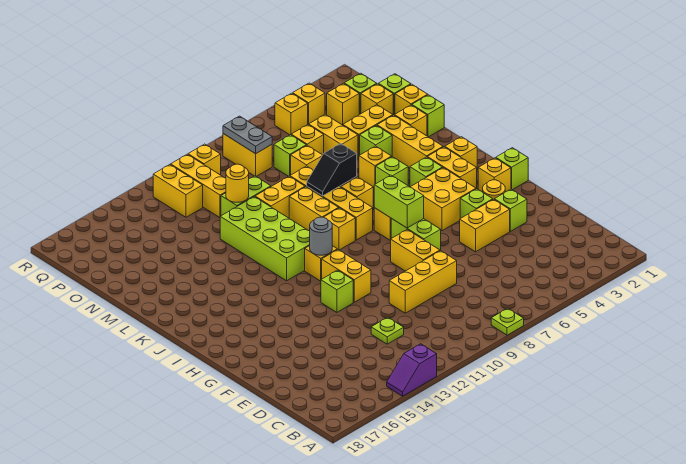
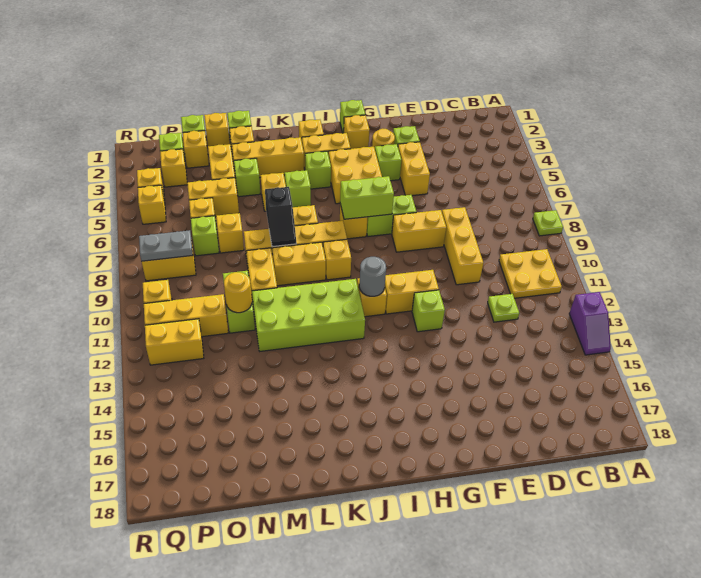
none -> yellow plate B10:C11 level 1

